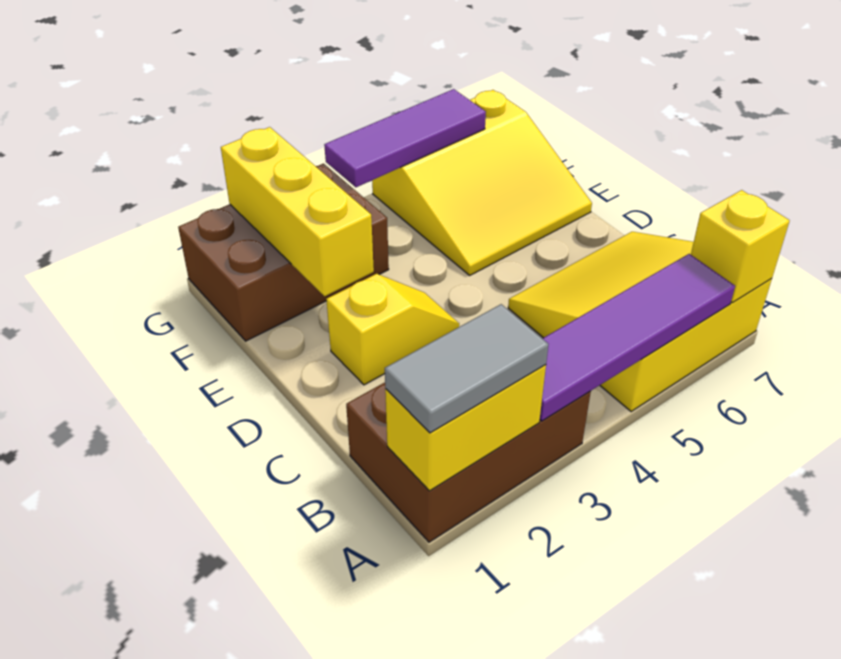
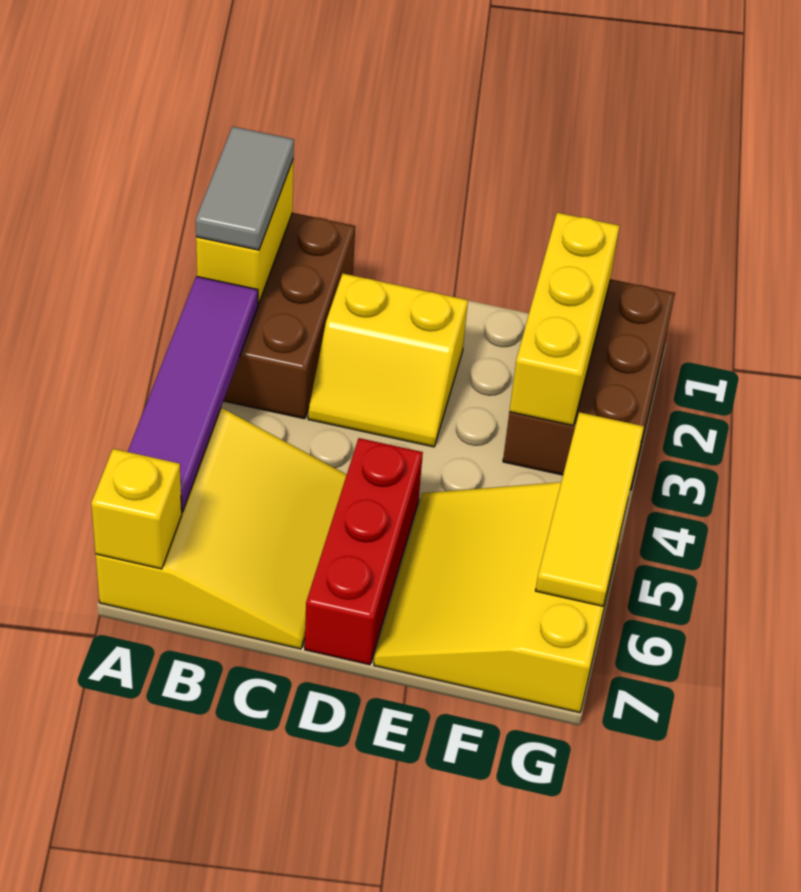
yellow slope D2:D3 level 1 top 2 -> yellow slope C2:D3 level 1 top 2
none -> red brick D5:D7 level 1
yellow brick E2:G2 level 2 -> yellow brick F1:F3 level 2
purple tile G4:G6 level 2 -> yellow tile G4:G6 level 2

